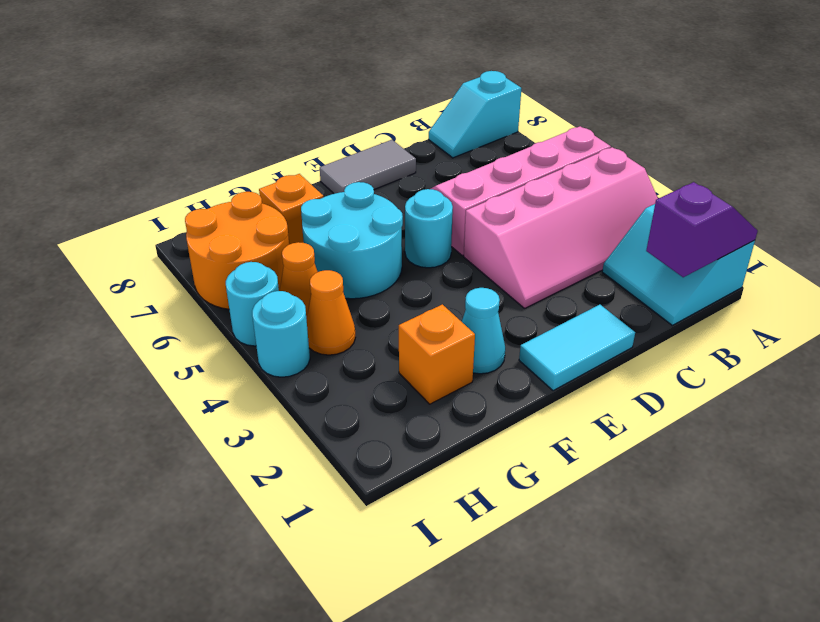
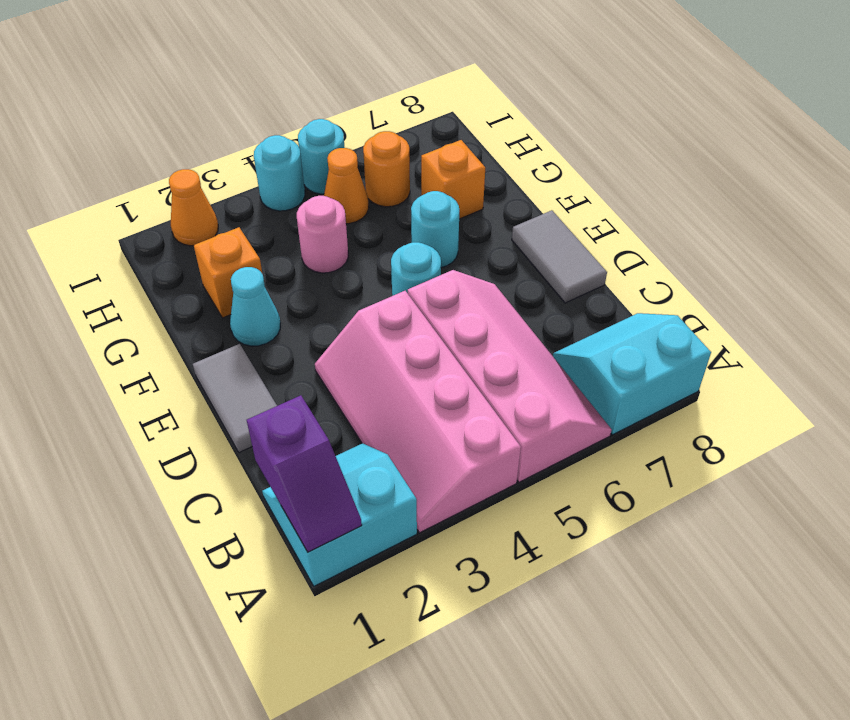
cyan slope A8:B8 level 1 top A -> cyan slope A7:B8 level 1 top A
cyan tile D1:E1 level 1 -> grey tile D1:E1 level 1
cyan round brick F5:G6 level 1 -> cyan round brick F6 level 1
none -> pink round brick G4 level 1
orange cone H4 level 1 -> orange cone I2 level 1
orange round brick H6:I7 level 1 -> orange round brick H6 level 1

